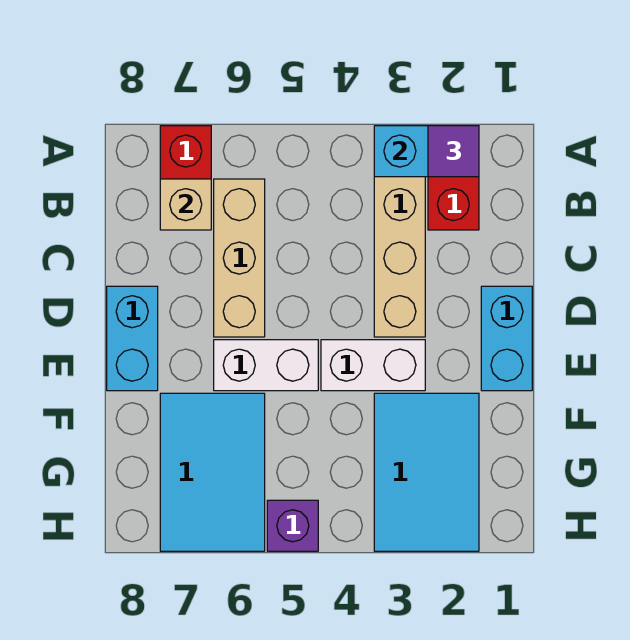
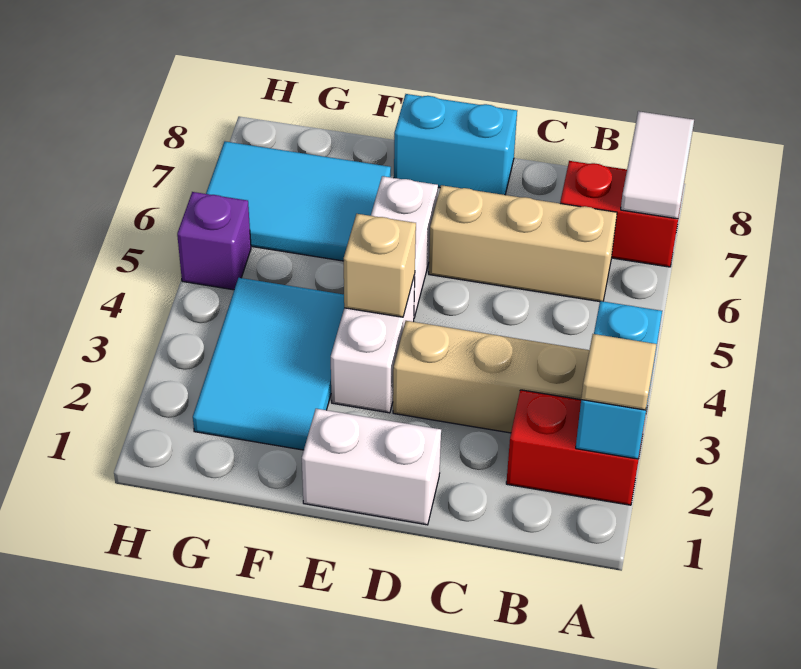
purple tile A2 level 3 -> tan tile A2 level 3
none -> white tile A7:A8 level 2
tan brick B7 level 2 -> tan brick E4 level 2
cyan brick D1:E1 level 1 -> white brick D1:E1 level 1
cyan tile F2:H3 level 1 -> cyan tile F2:G4 level 1

